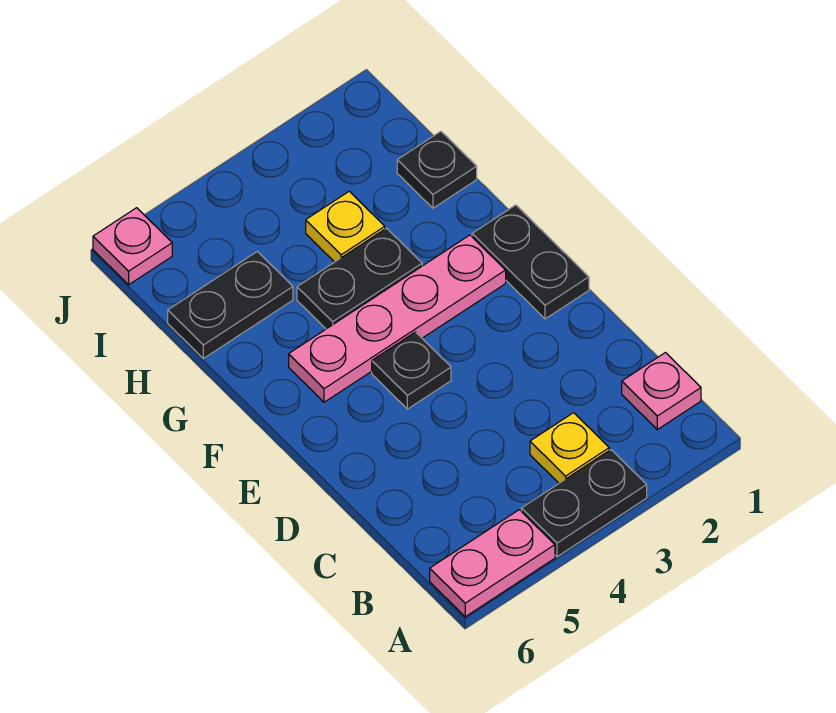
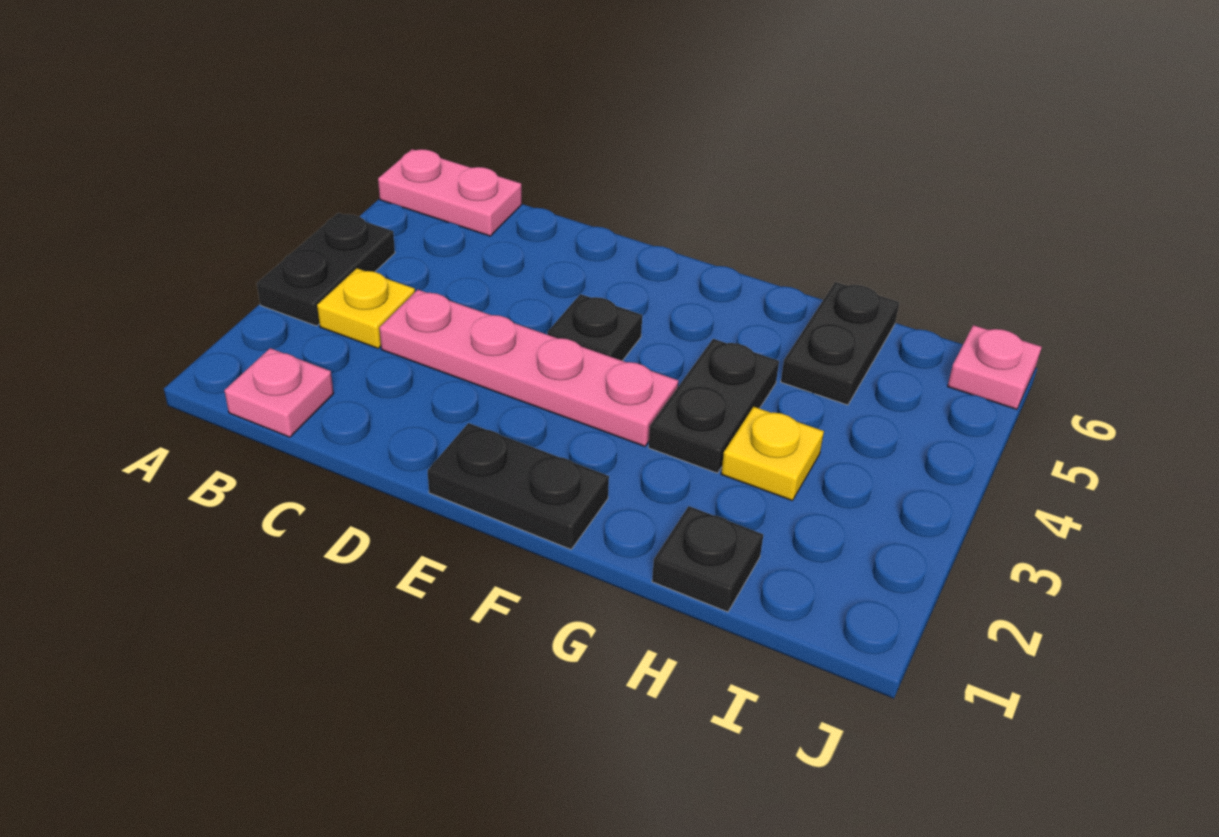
pink plate A5:A6 level 1 -> pink plate A6:B6 level 1
pink plate F2:F5 level 1 -> pink plate C3:F3 level 1

